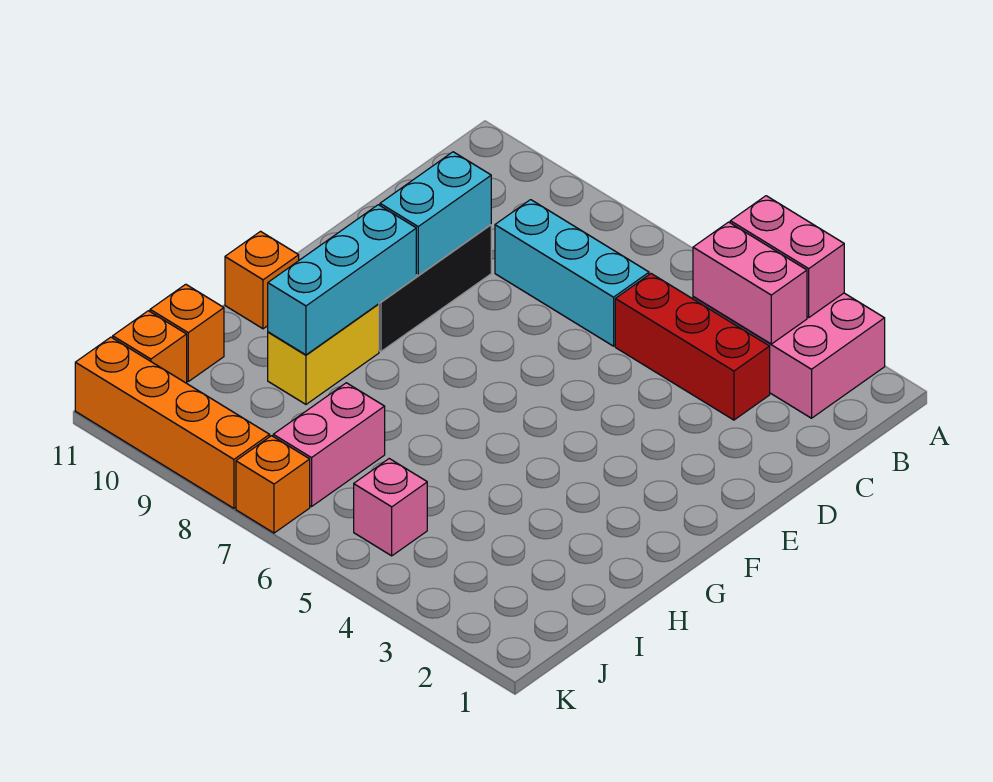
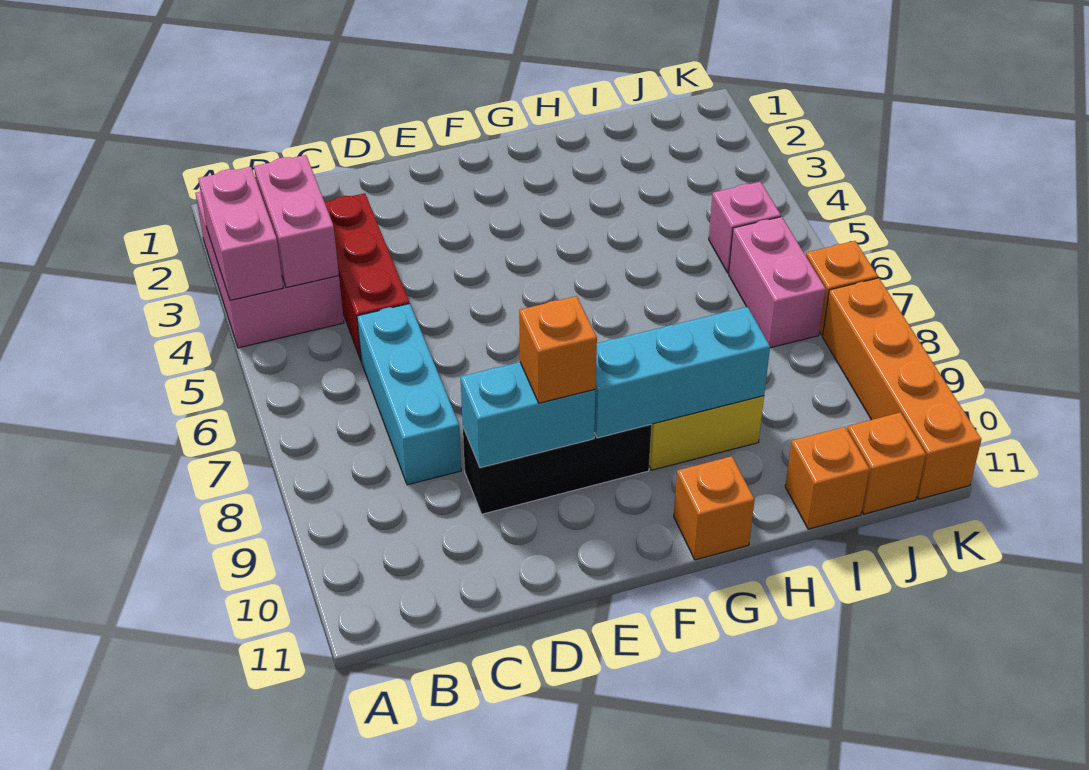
none -> orange brick E9 level 3
pink brick I7:J7 level 1 -> pink brick J6:J7 level 1

